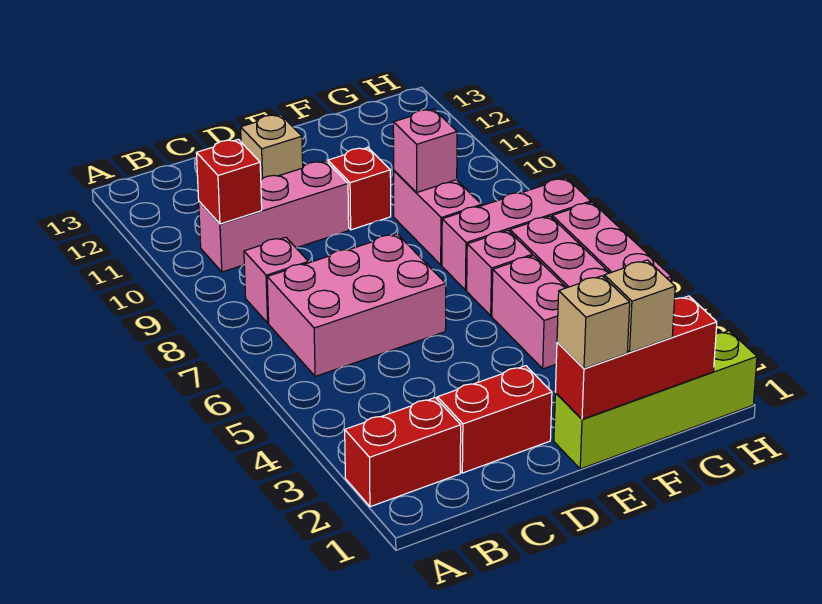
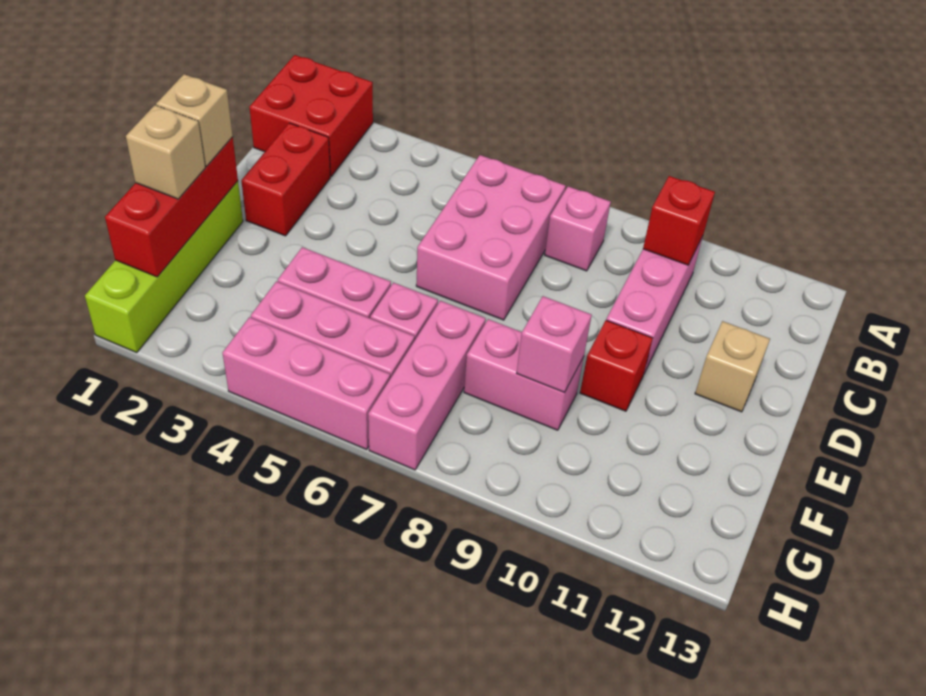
red brick A2:B2 level 1 -> red brick A1:B2 level 1

